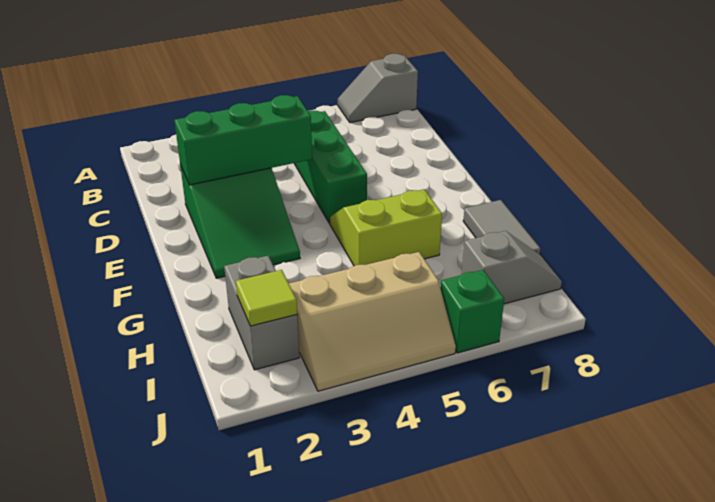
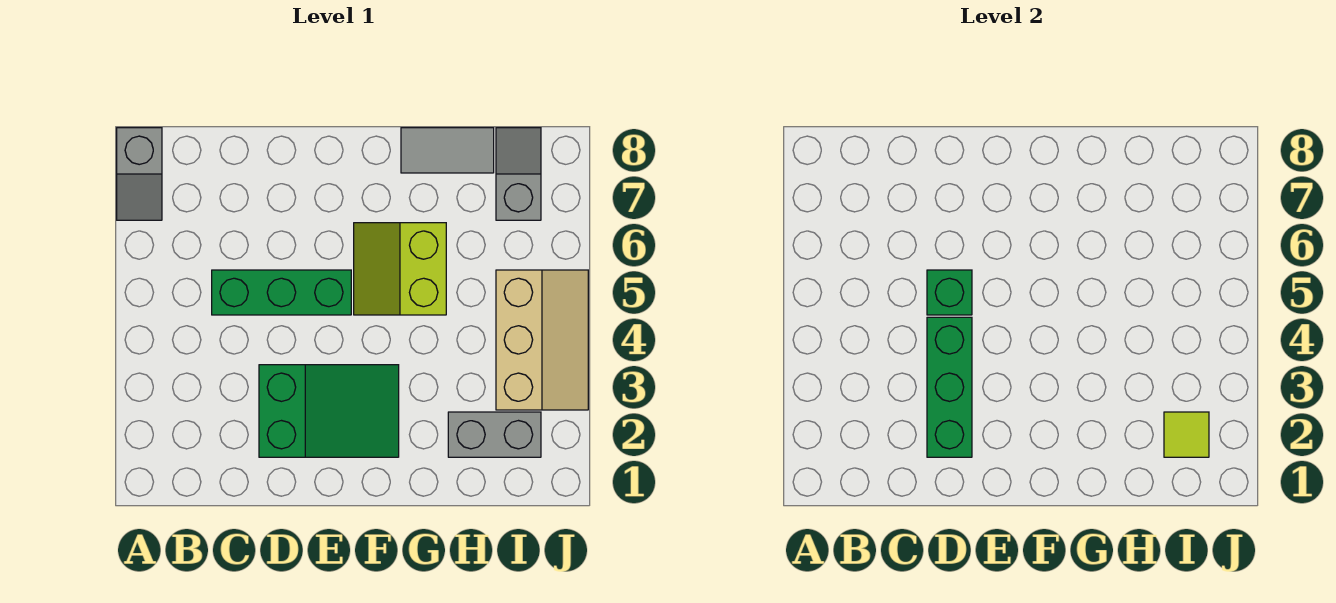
green brick J6 level 1 -> green brick D5 level 2

